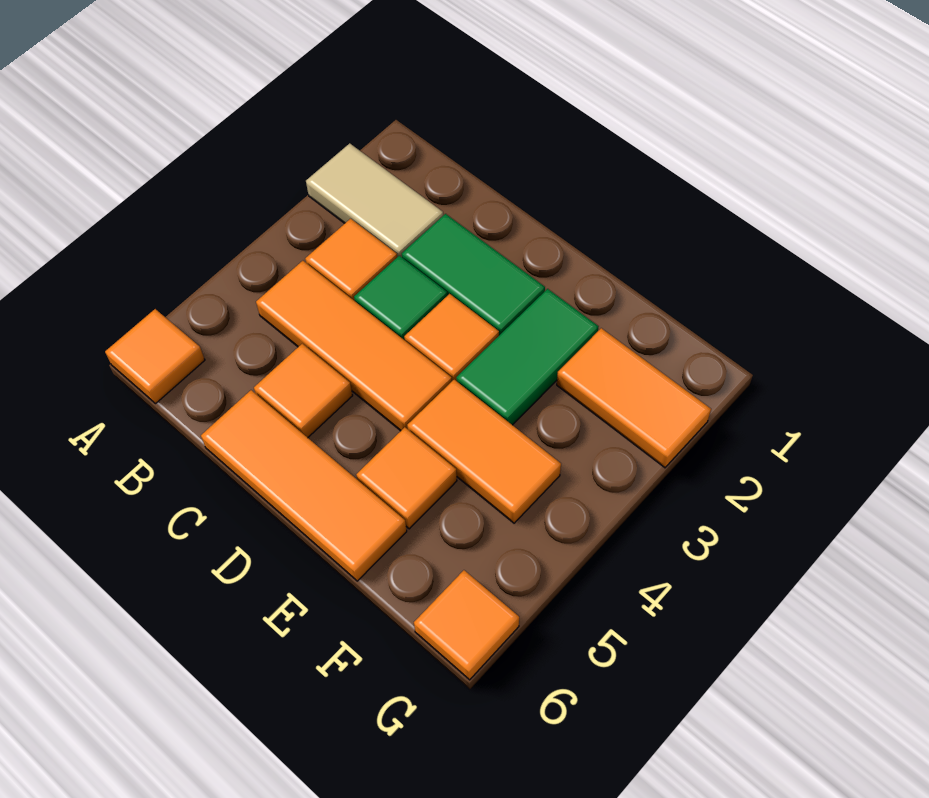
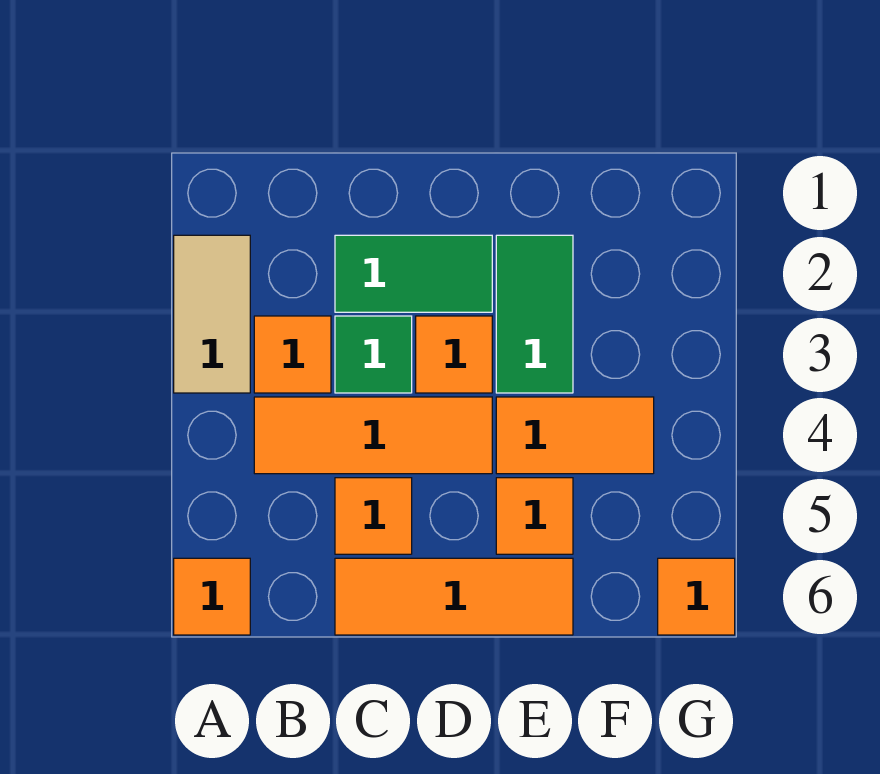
tan tile A2:B2 level 1 -> tan tile A2:A3 level 1
orange tile F2:G2 level 1 -> none

